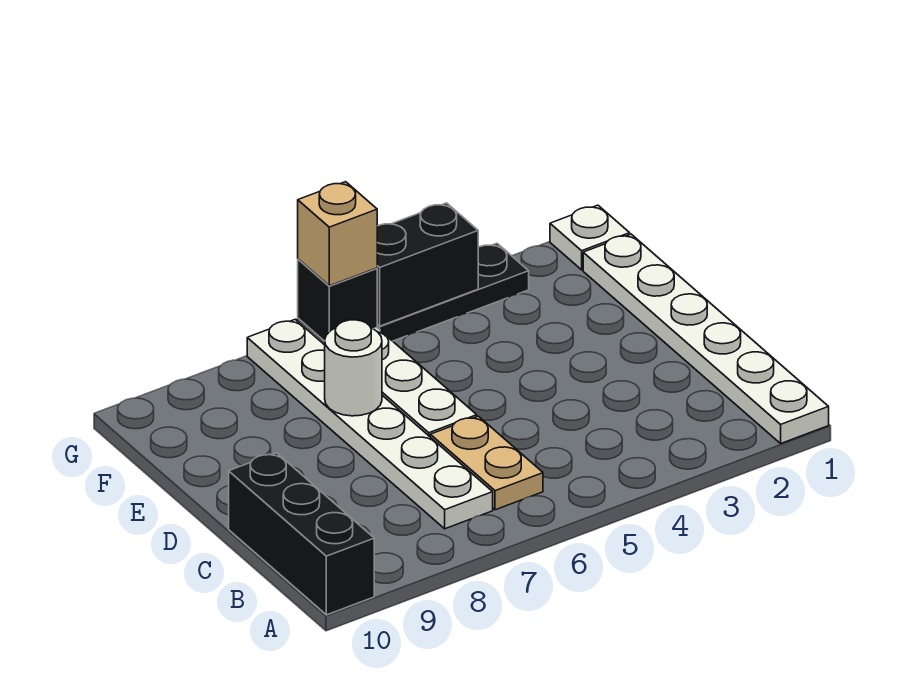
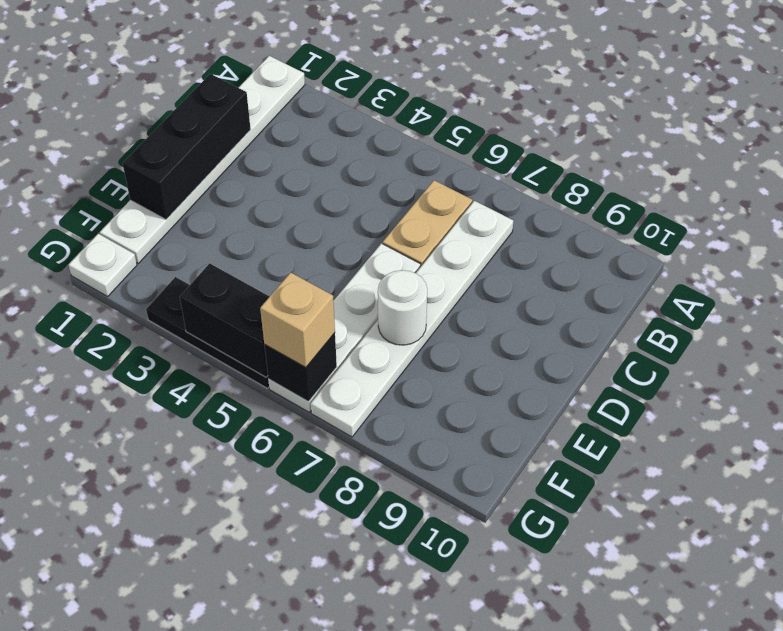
black brick A10:C10 level 1 -> black brick C1:E1 level 2

